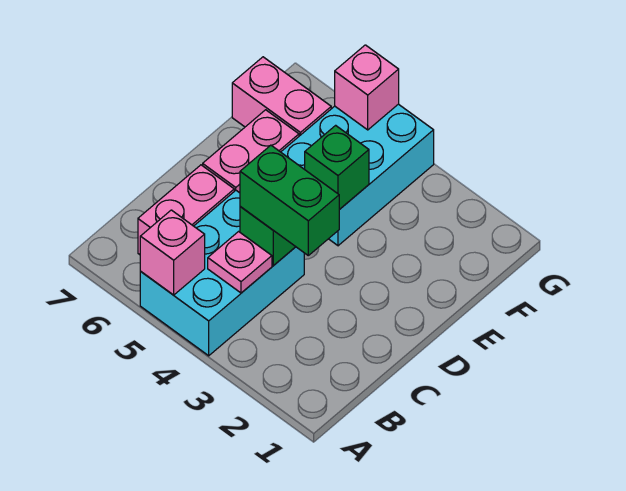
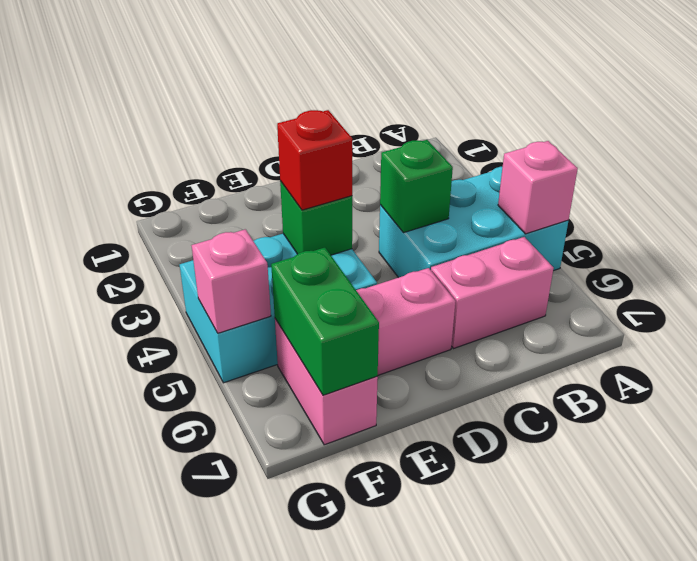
pink plate B4 level 2 -> none
green brick C3:C4 level 3 -> green brick F6:F7 level 2
none -> red brick E4 level 3

